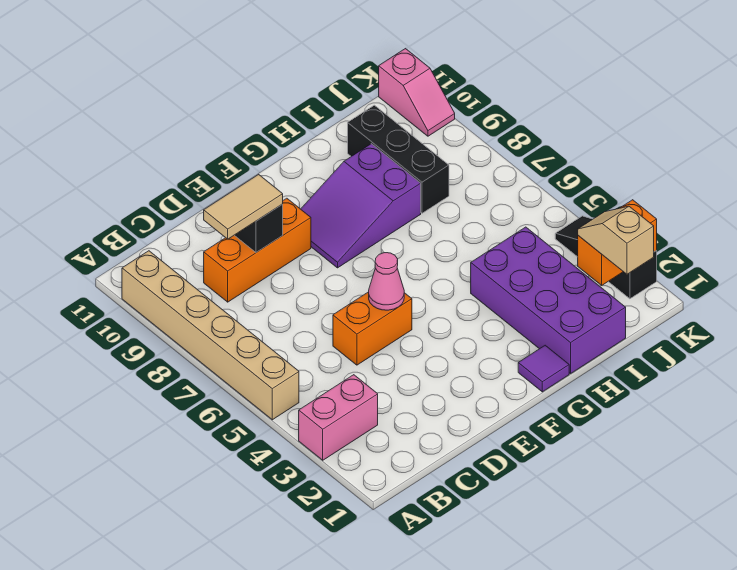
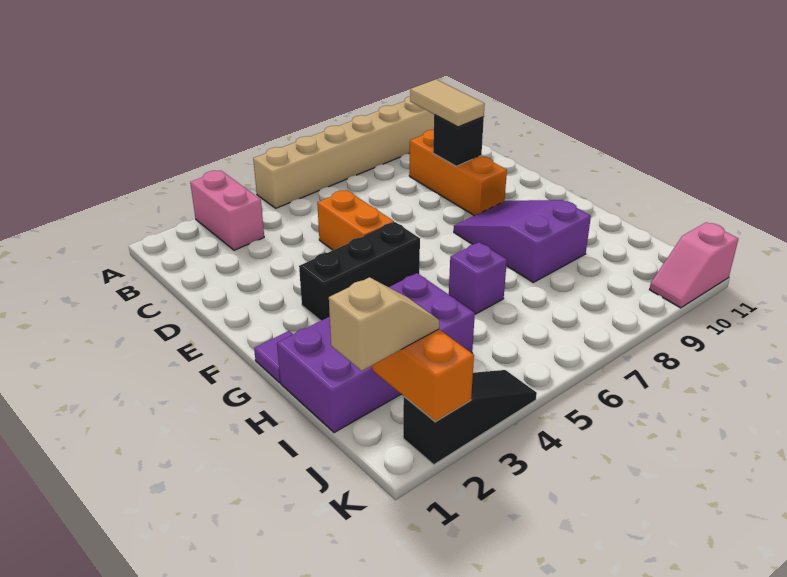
pink cone E5 level 2 -> none
none -> purple brick H6 level 1
black brick I8:I10 level 1 -> black brick F3:F5 level 1

